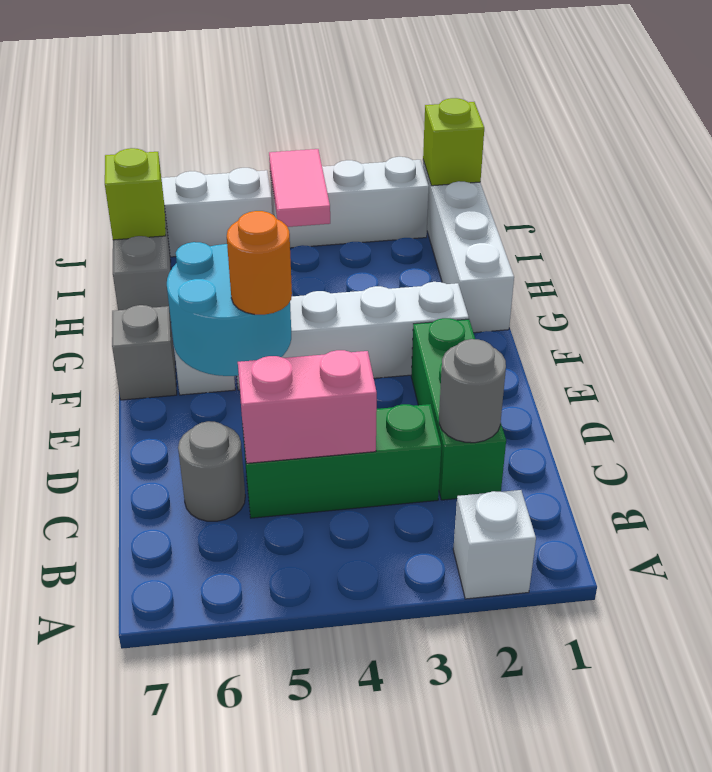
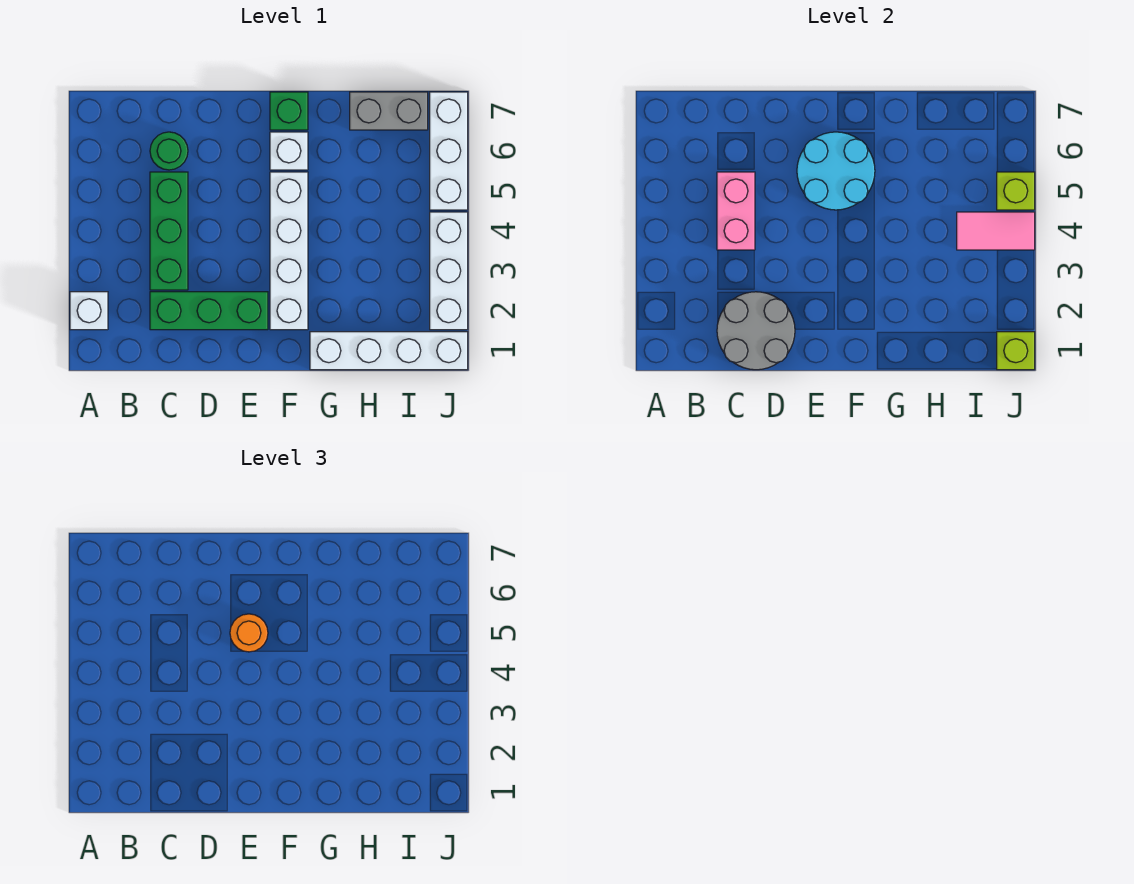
grey round brick C2 level 2 -> grey round brick C1:D2 level 2
grey round brick C6 level 1 -> green round brick C6 level 1
grey brick F7 level 1 -> green brick F7 level 1
lime brick I7 level 2 -> lime brick J5 level 2

